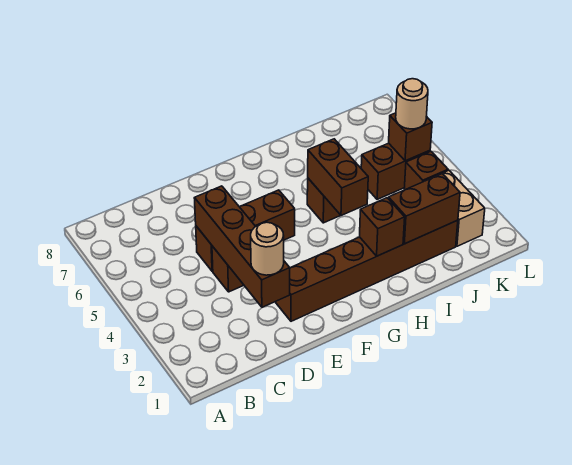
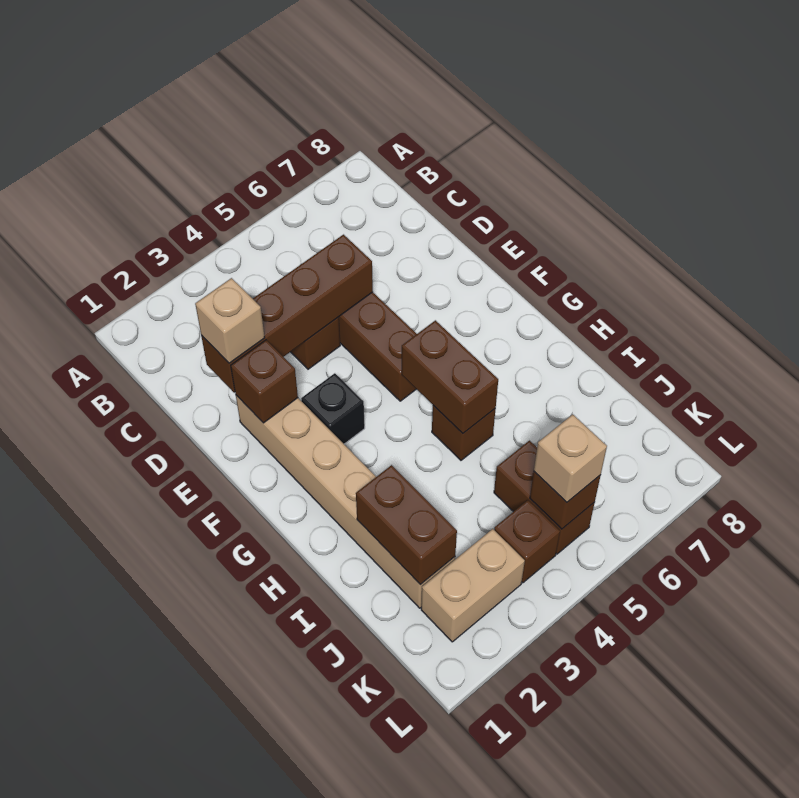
tan round brick D2 level 3 -> tan brick D2 level 3
brown brick E2:J2 level 1 -> tan brick E2:J2 level 1
none -> black brick F3 level 1
brown brick H2 level 2 -> brown brick E2 level 2
brown brick H4:H5 level 2 -> brown brick G5:H5 level 2
tan round brick K5 level 3 -> tan brick K5 level 3

